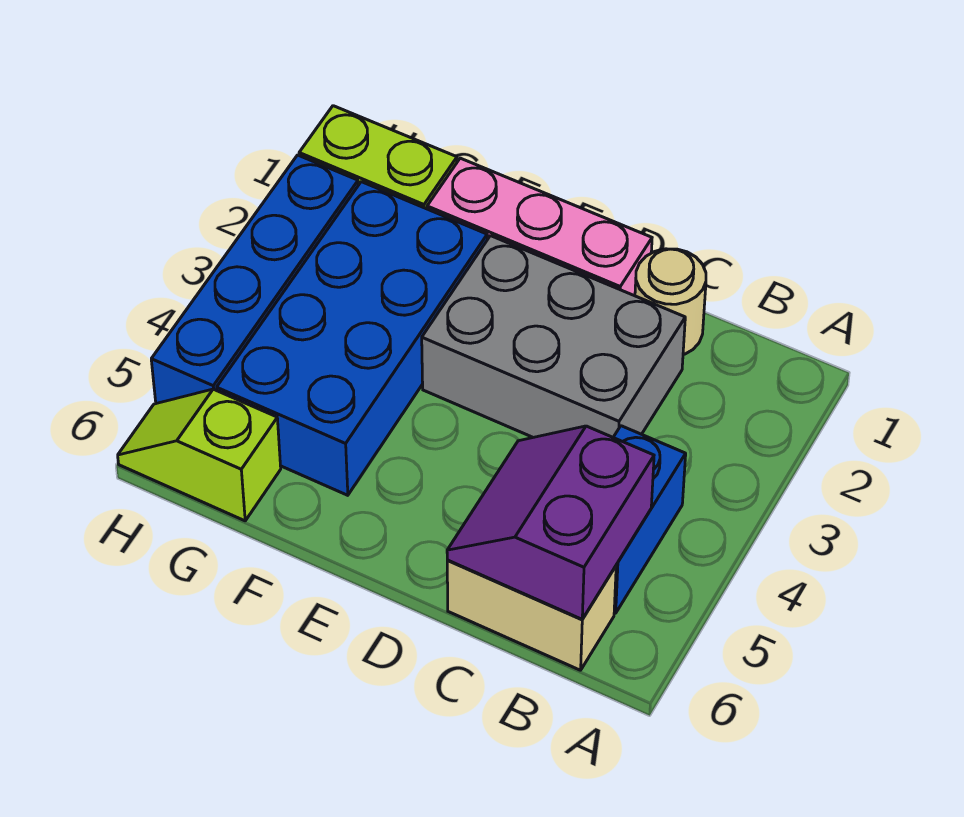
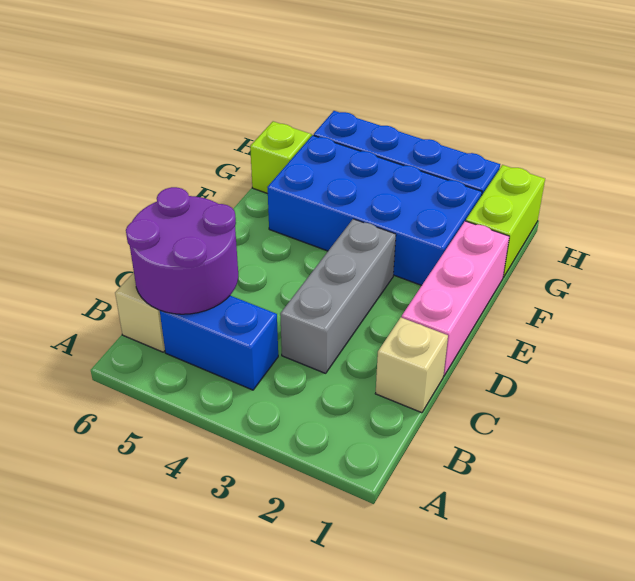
purple slope B5:C6 level 2 top B -> purple round brick B5:C6 level 2
tan round brick C1 level 1 -> tan brick C1 level 1
grey brick C2:E3 level 1 -> grey brick C3:E3 level 1

